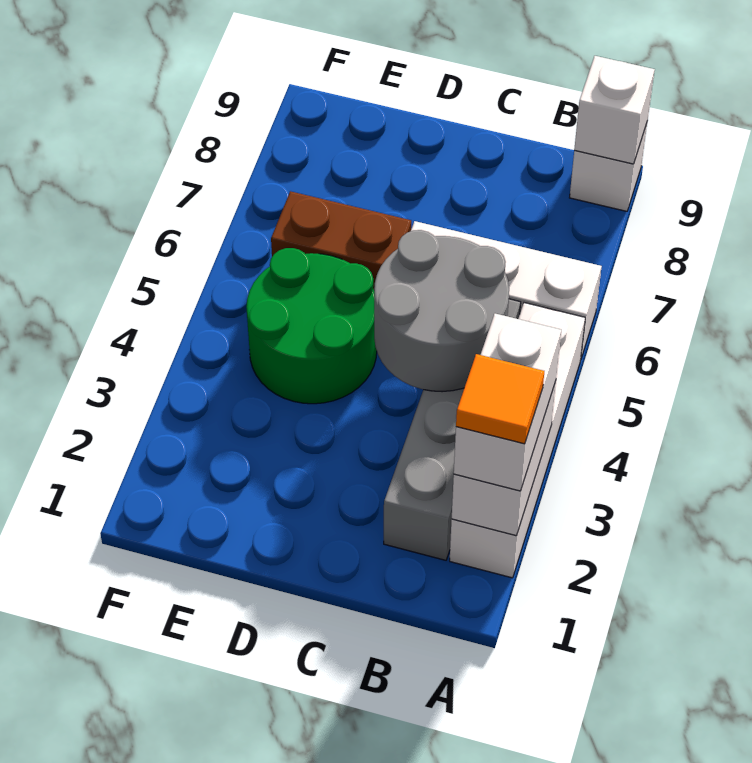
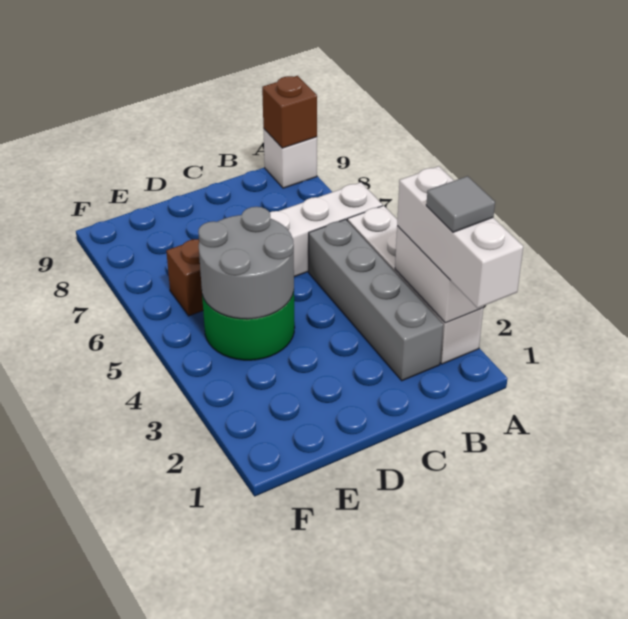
white brick A2:A3 level 3 -> white brick A1:A3 level 3
orange tile A2 level 4 -> grey tile A2 level 4
white brick A9 level 2 -> brown brick A9 level 2
grey round brick B4:C5 level 2 -> grey round brick D4:E5 level 2

